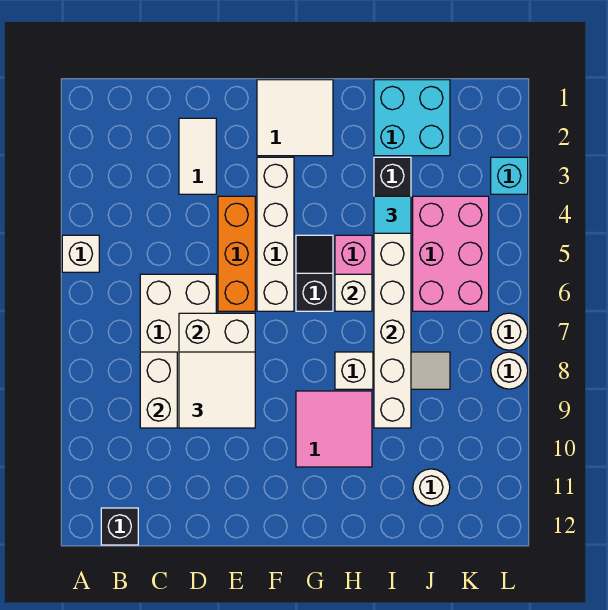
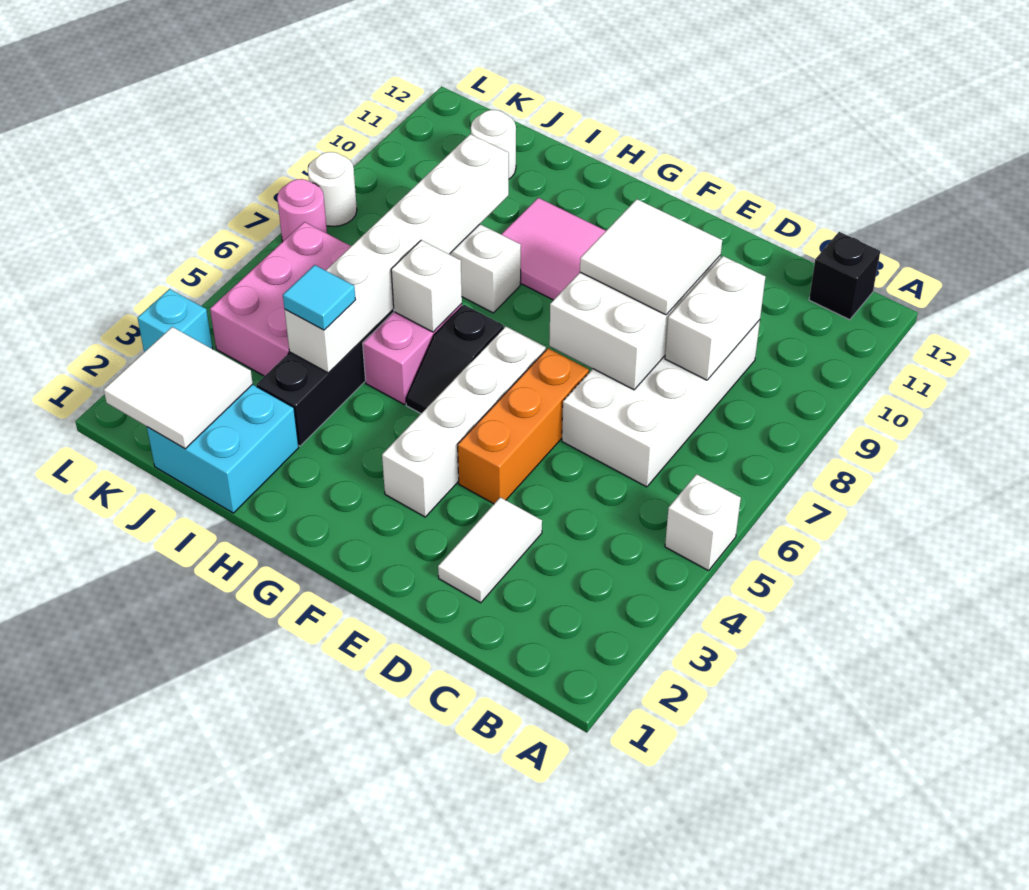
white tile F1:G2 level 1 -> white tile J1:K2 level 2
white round brick L7 level 1 -> pink round brick L7 level 1

